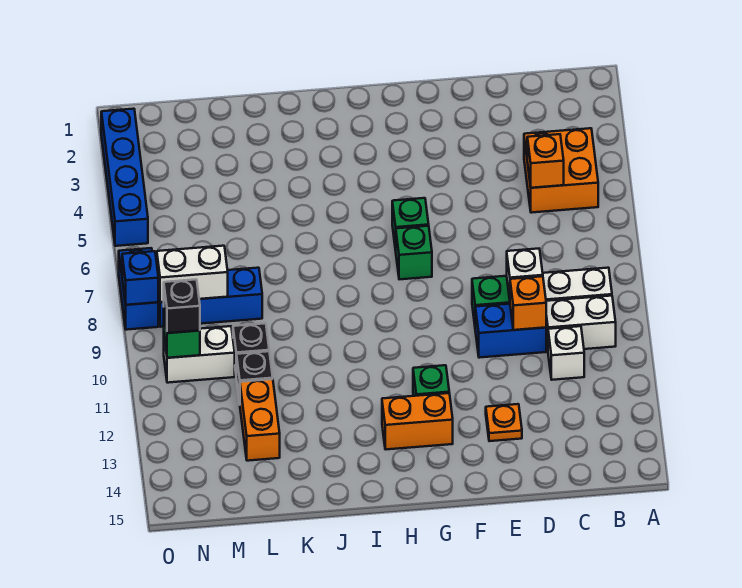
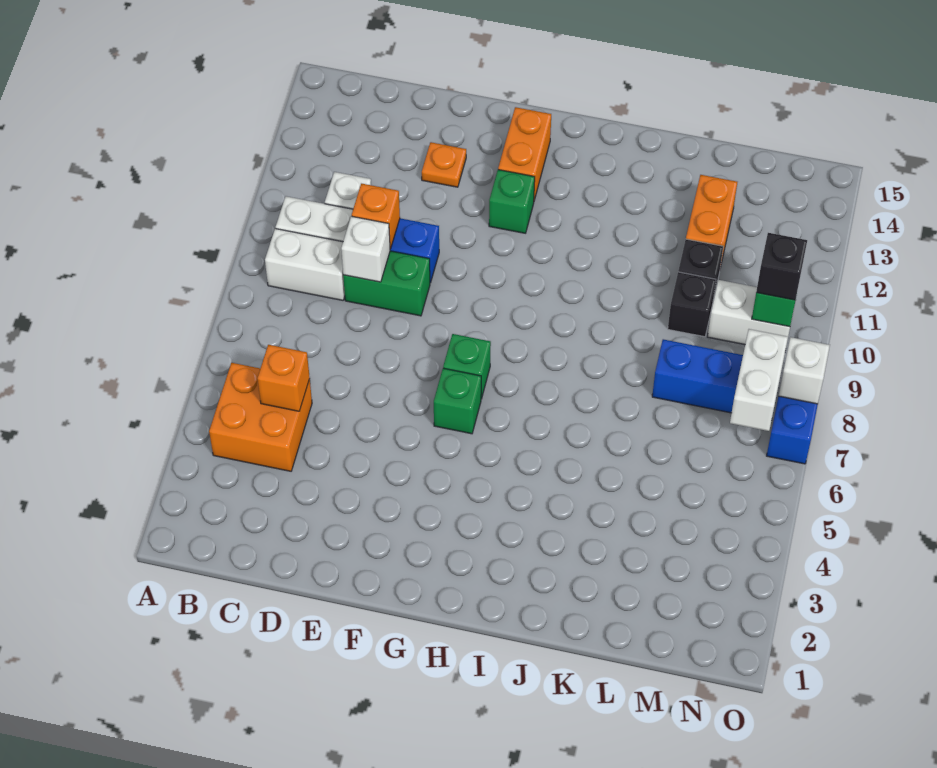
orange brick G13:H13 level 1 -> orange brick G13:G14 level 1
white brick M8:N8 level 2 -> white brick N7:N8 level 2
blue brick O2:O5 level 1 -> none
blue brick O8 level 2 -> white brick O8 level 2

